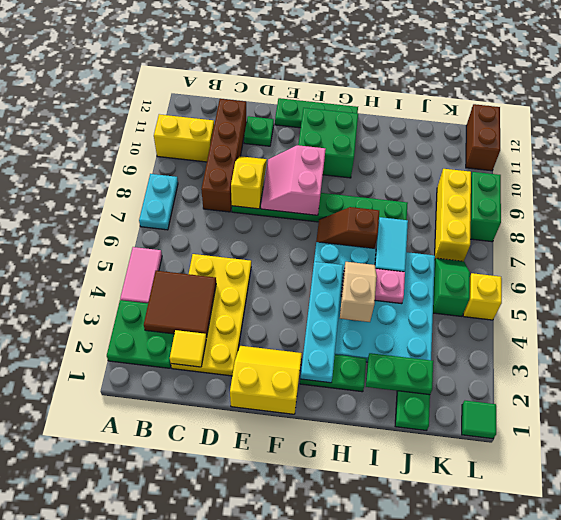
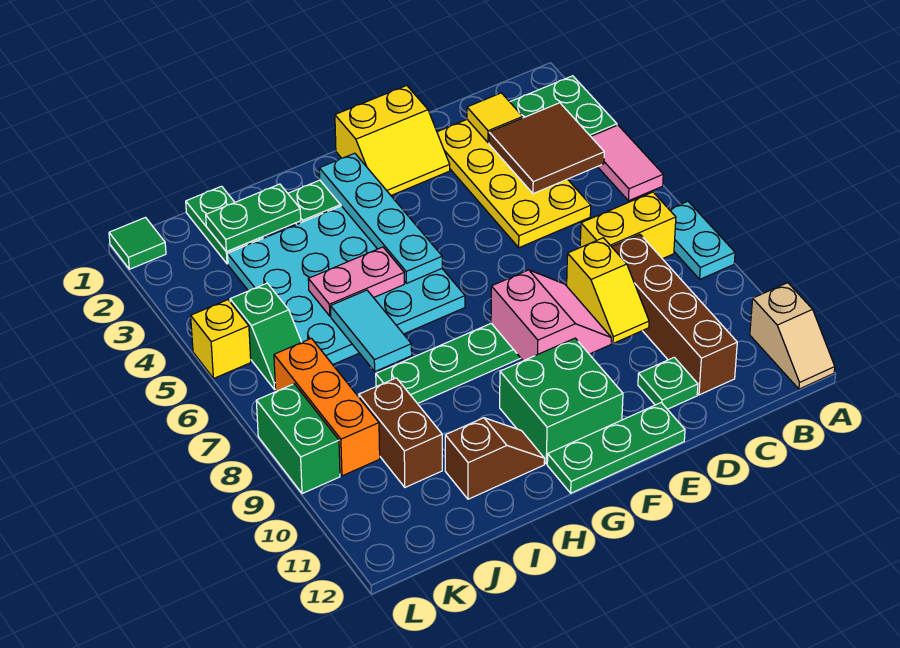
yellow brick A10:B10 level 1 -> yellow brick B7:C7 level 1
brown slope G7:H7 level 1 top H -> brown slope H11:I11 level 1 top I
tan slope H4:H5 level 3 top 4 -> tan slope A11:A12 level 1 top 11
yellow brick K7:K9 level 1 -> orange brick K7:K9 level 1
brown brick L11:L12 level 1 -> brown brick J9:J10 level 1

